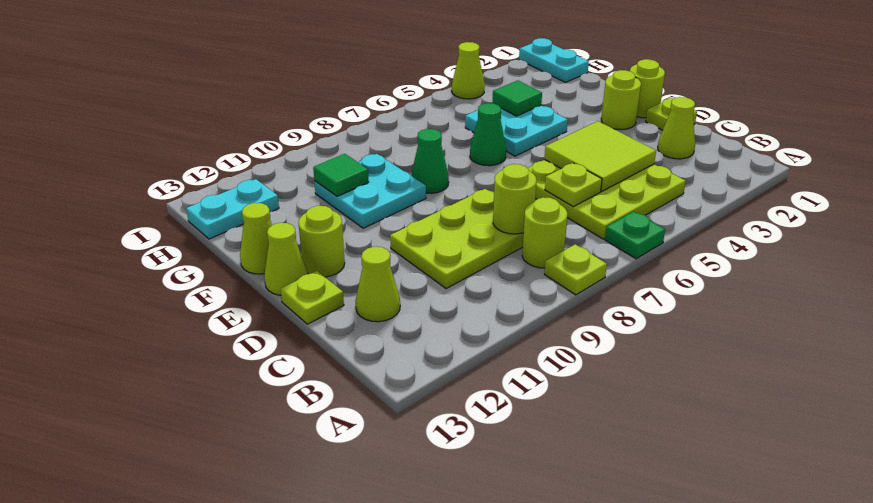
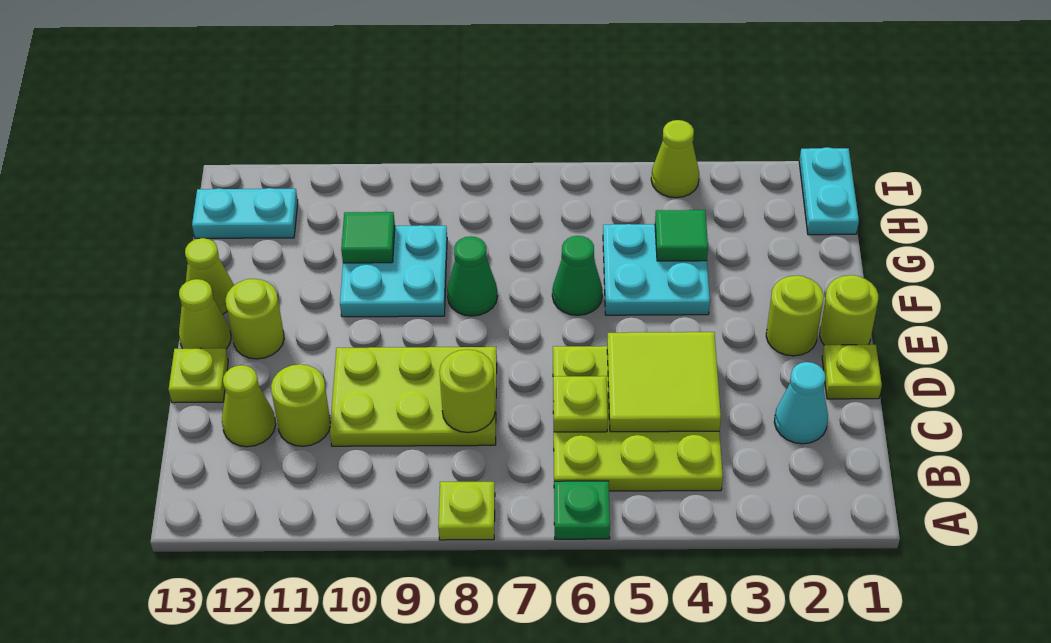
lime round brick B8 level 1 -> lime round brick C11 level 1
lime cone C2 level 1 -> cyan cone C2 level 1

